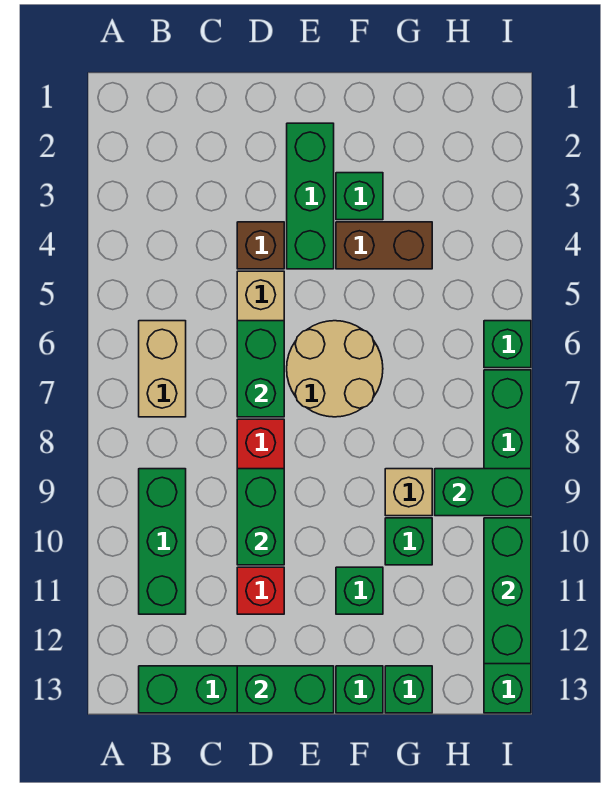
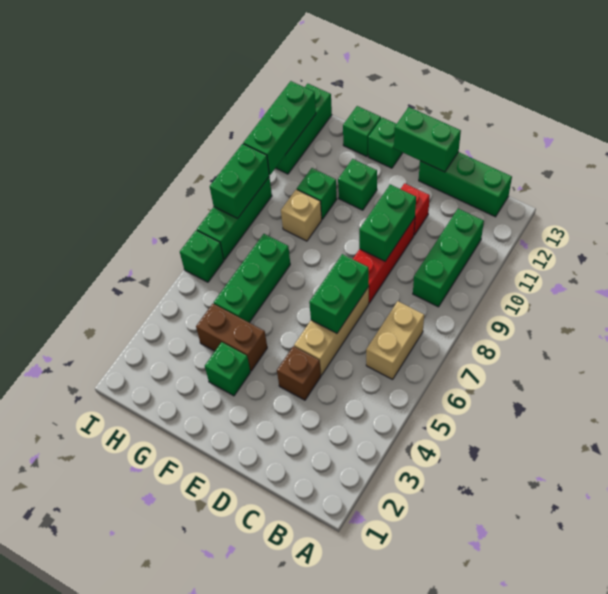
green brick E2:E4 level 1 -> green brick G5:G7 level 1
tan round brick E6:F7 level 1 -> none
green brick H9:I9 level 2 -> green brick I8:I9 level 2

